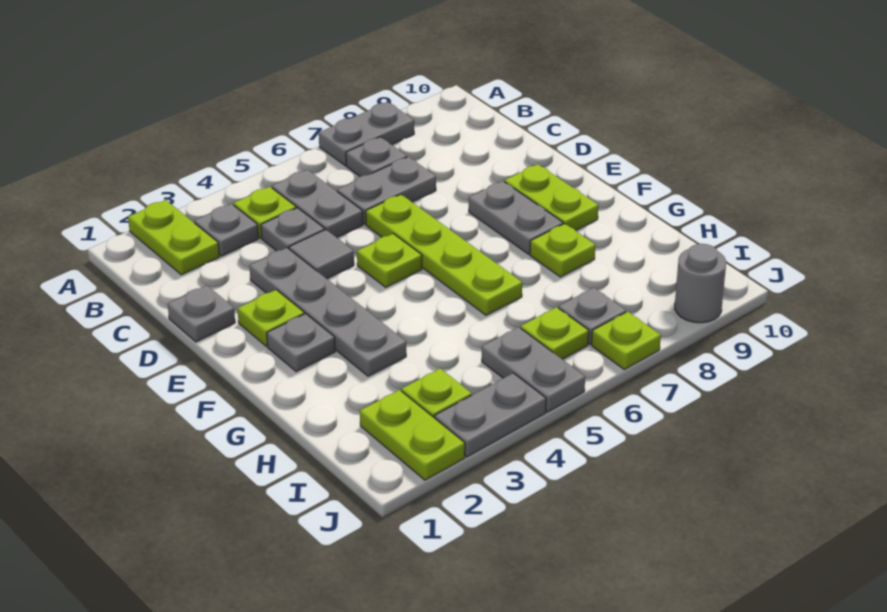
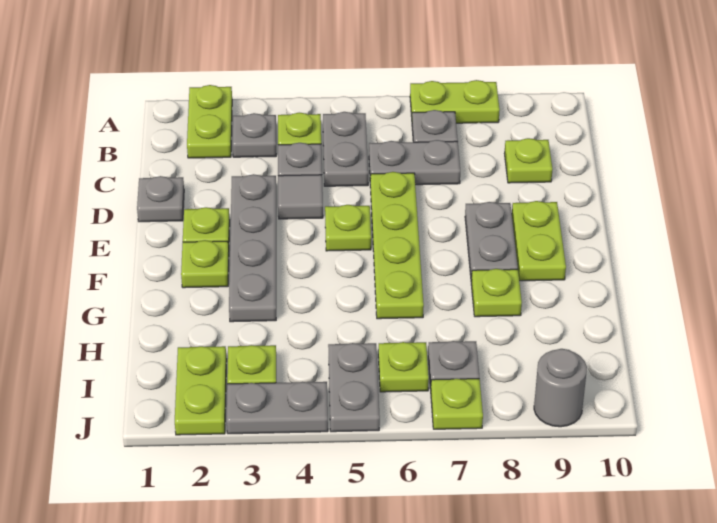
grey plate A7:A8 level 1 -> lime plate A7:A8 level 1
none -> lime plate C9 level 1
grey plate F2 level 1 -> lime plate F2 level 1

